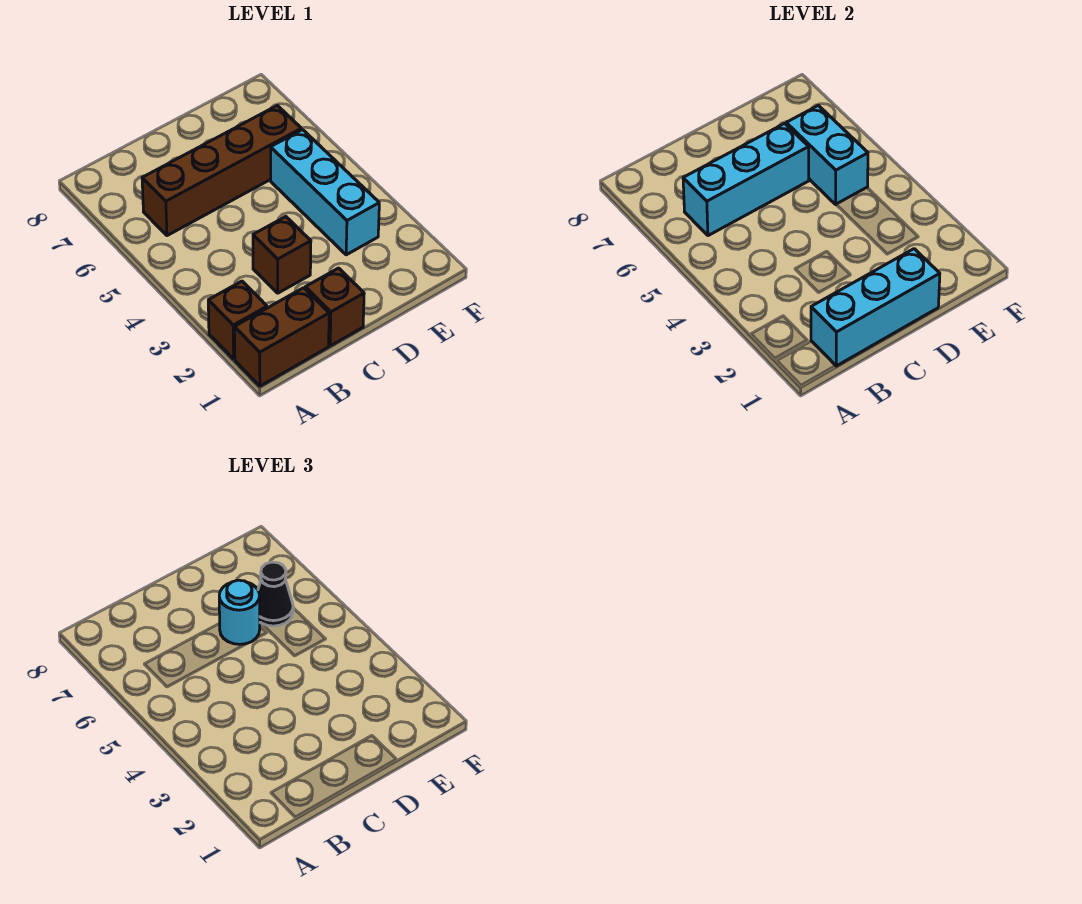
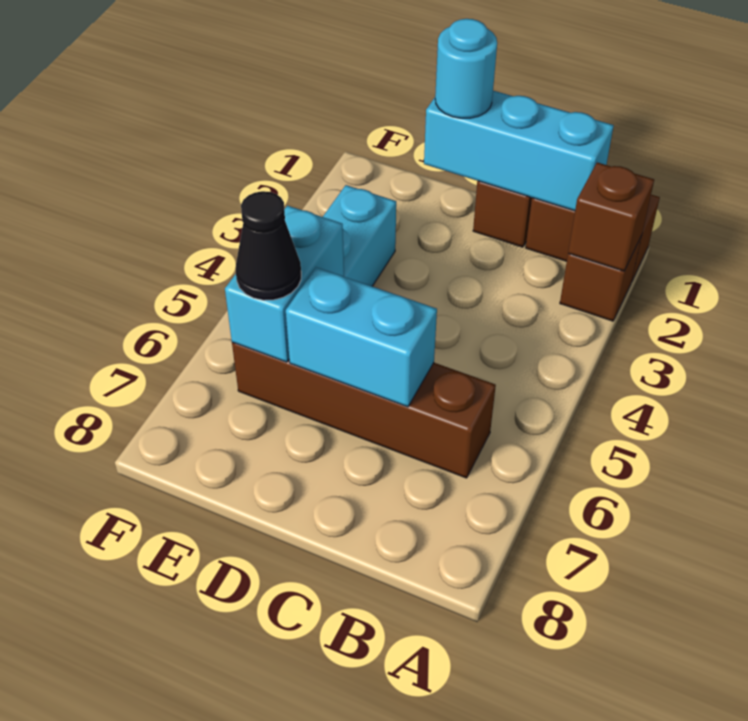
cyan brick B6:D6 level 2 -> cyan brick C6:D6 level 2
brown brick C3 level 1 -> brown brick A2 level 2
cyan round brick D6 level 3 -> cyan round brick D1 level 3

